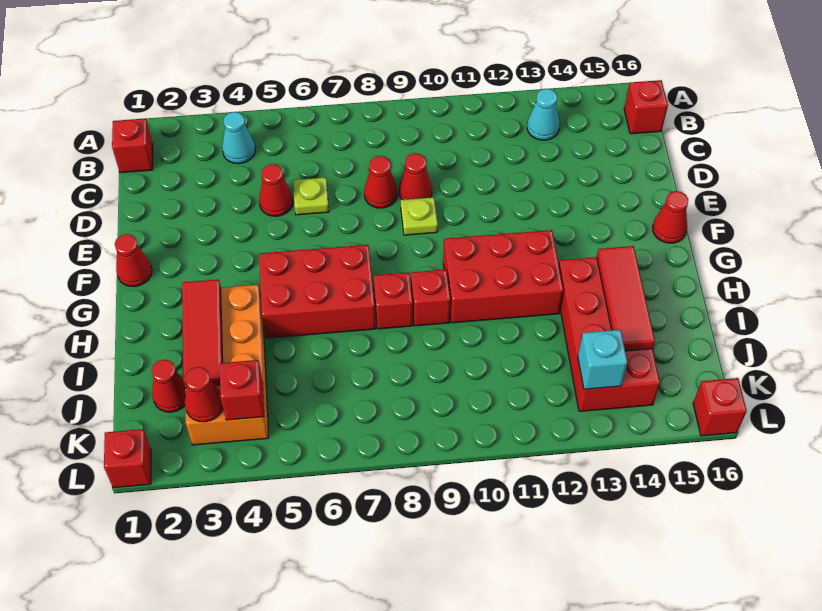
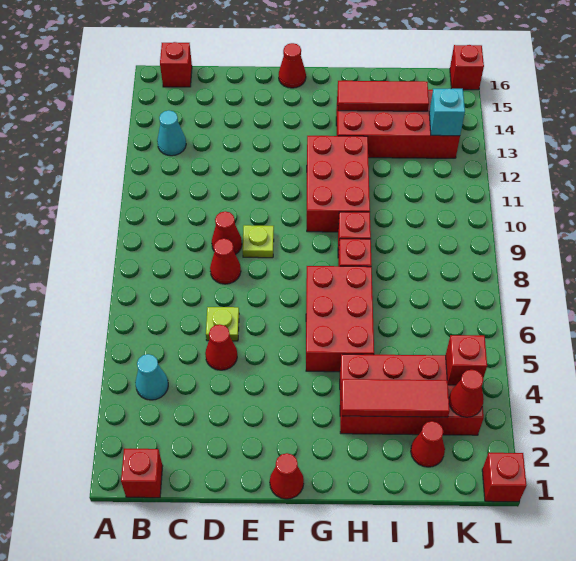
orange brick H3:K4 level 1 -> red brick H3:K4 level 1

